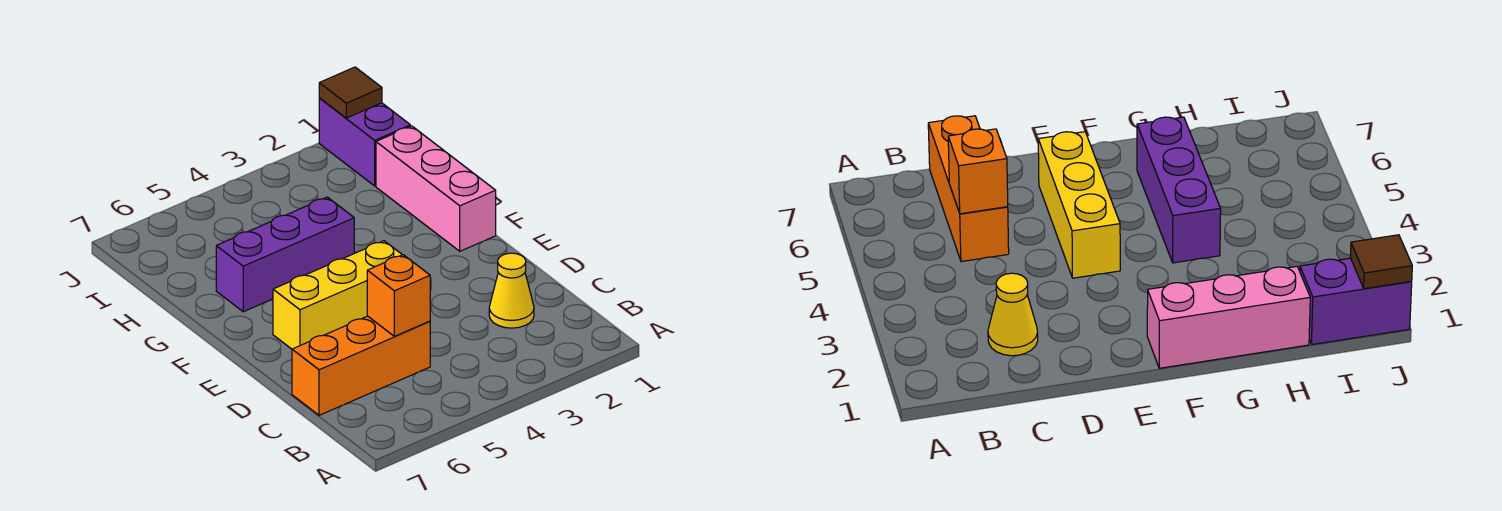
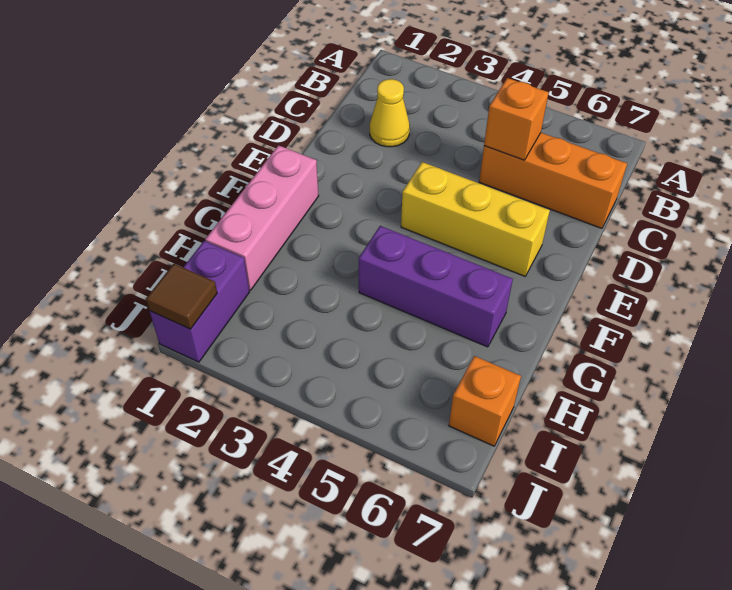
none -> orange brick I7 level 1

